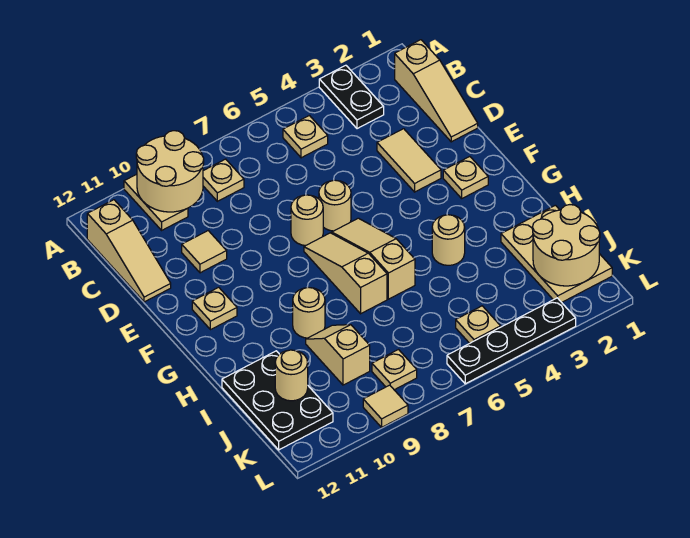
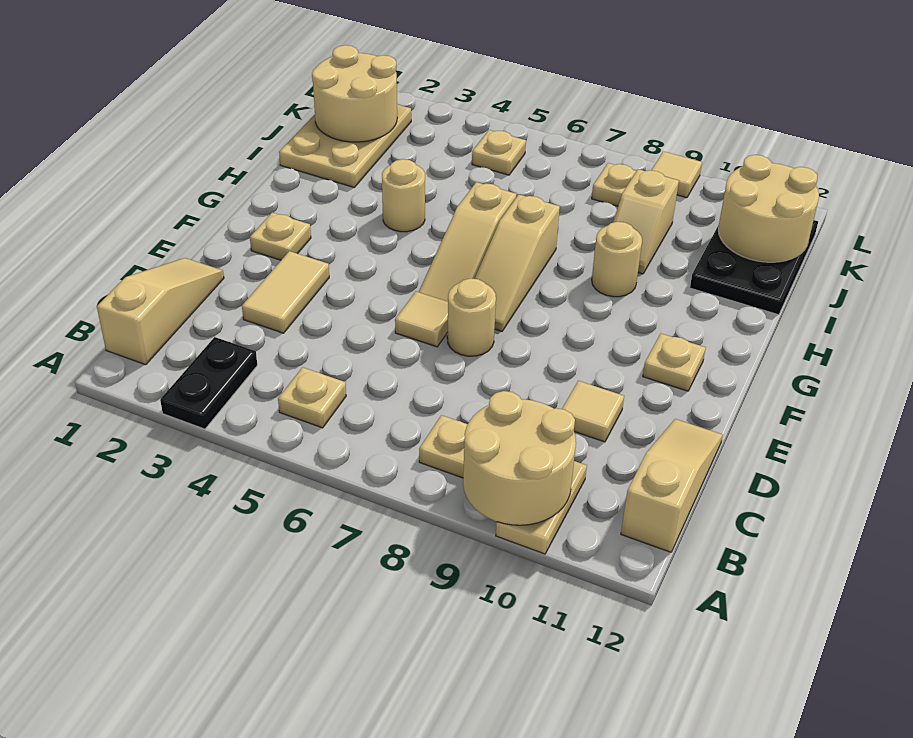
tan round brick E6 level 1 -> tan tile E6 level 1
tan round brick J11 level 2 -> tan round brick J11:K12 level 2
black plate L3:L6 level 1 -> none

